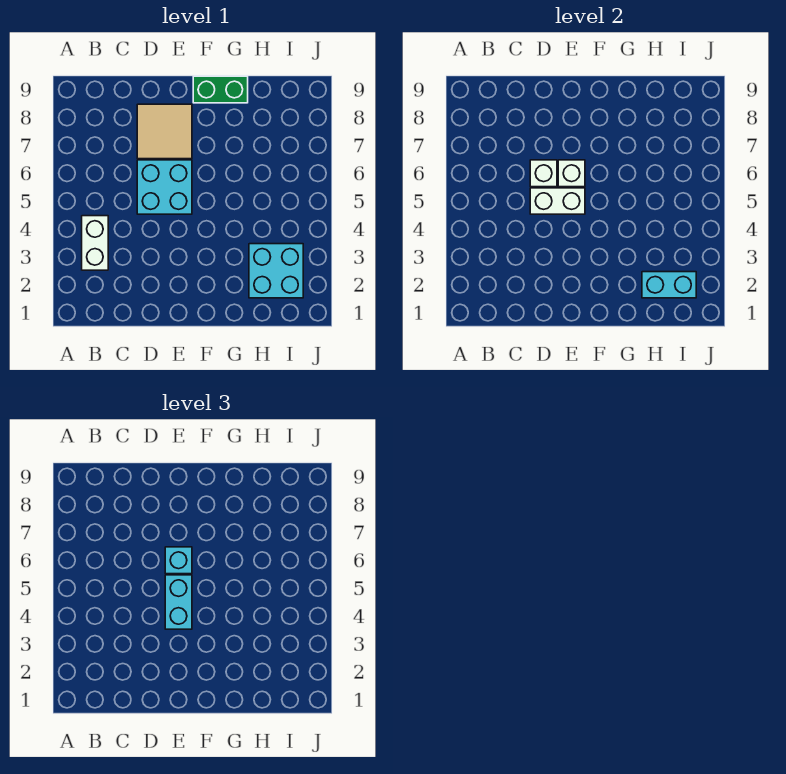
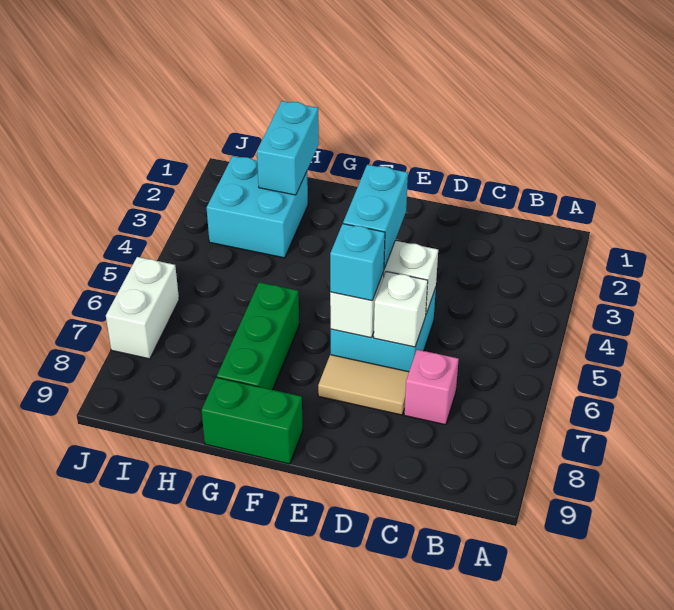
white brick B3:B4 level 1 -> white brick J6:J7 level 1
none -> pink brick C7 level 1
tan tile D7:E8 level 1 -> tan tile D7:E7 level 1
none -> green brick G6:G8 level 1
cyan brick H2:I2 level 2 -> cyan brick H1:H2 level 2

